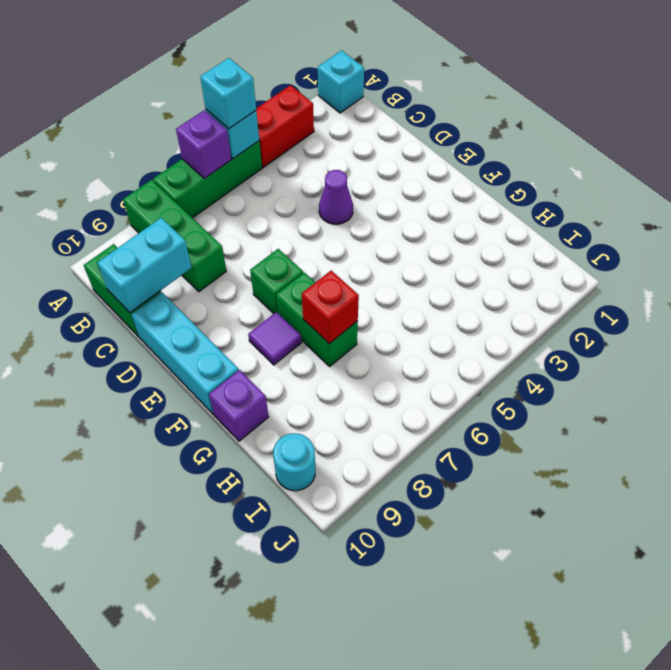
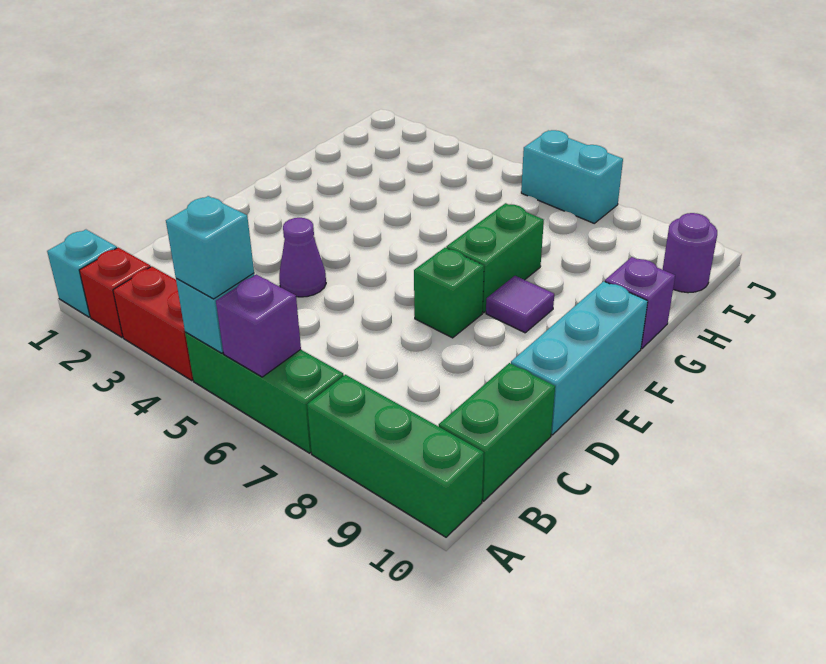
green brick A8:C8 level 1 -> green brick A8:A10 level 1
cyan brick C9:C10 level 2 -> cyan brick J6:J7 level 1
red brick G7 level 2 -> red brick A2 level 1
cyan round brick I10 level 1 -> purple round brick I10 level 1

